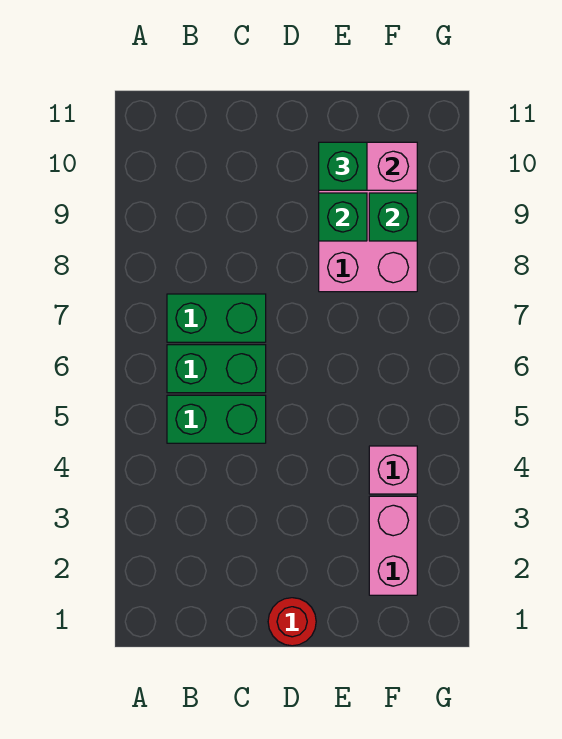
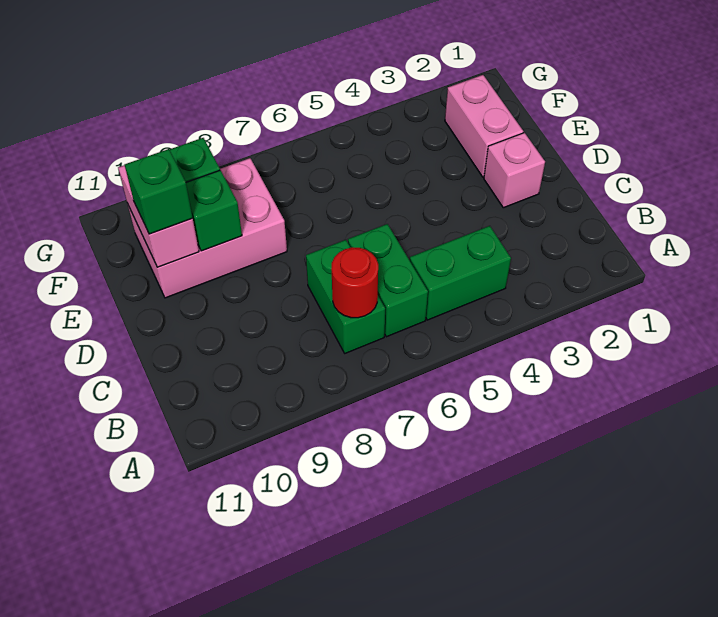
green brick B5:C5 level 1 -> green brick B4:B5 level 1
red round brick D1 level 1 -> red round brick B7 level 2
pink brick F2:F3 level 1 -> pink brick E2:F2 level 1
pink brick F4 level 1 -> pink brick D2 level 1

